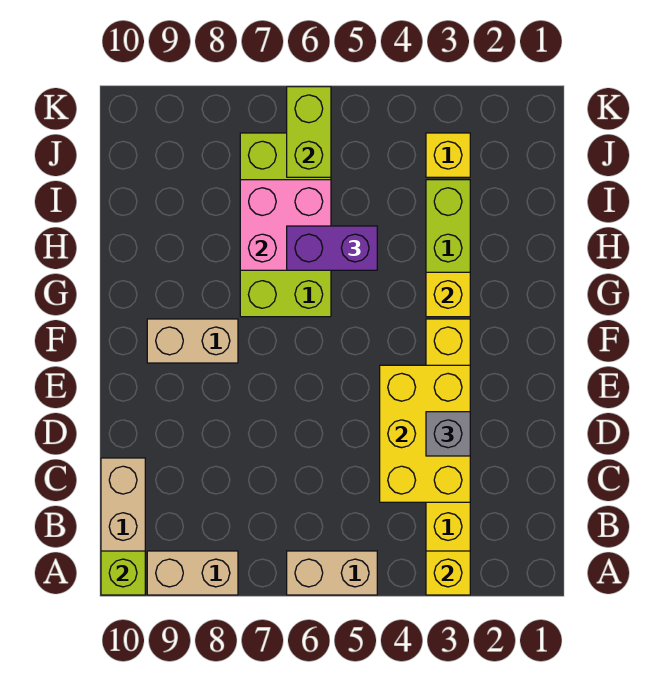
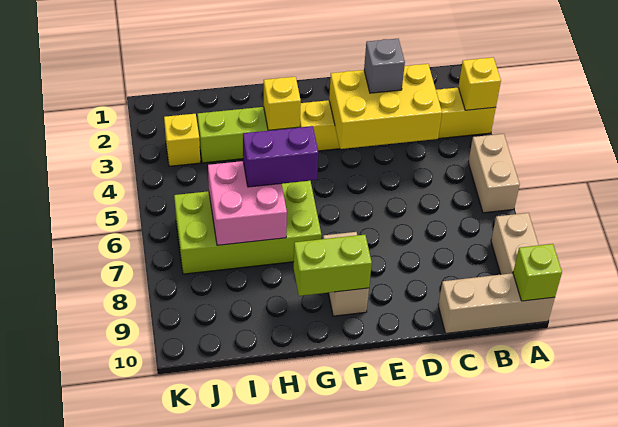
purple brick H5:H6 level 3 -> purple brick G6:H6 level 3
lime brick J6:K6 level 2 -> lime brick F9:G9 level 2

